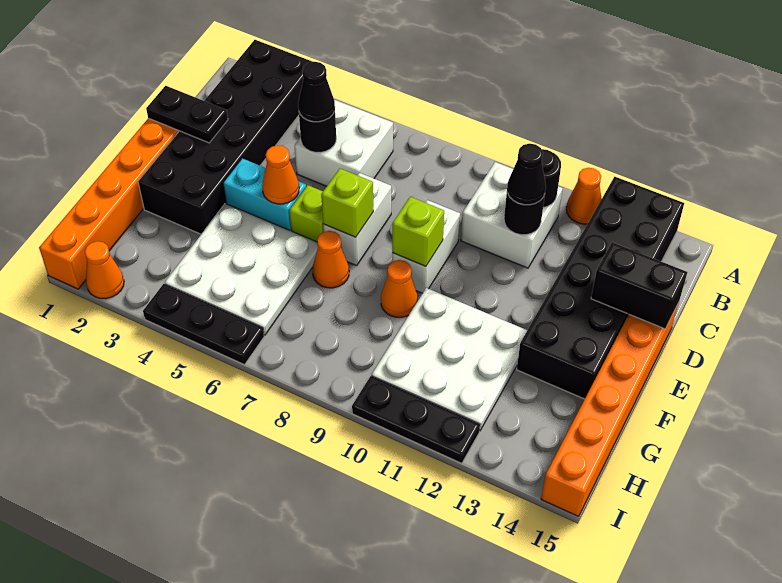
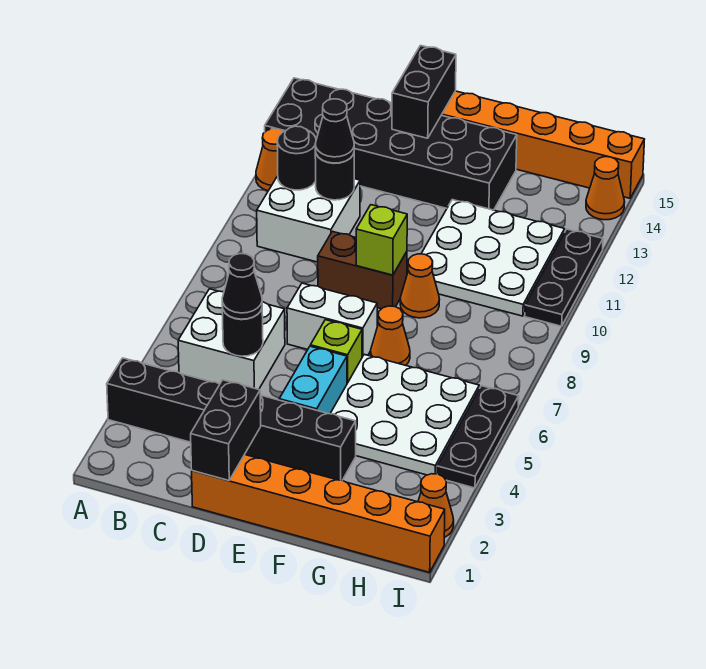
black brick A2:F3 level 1 -> black brick A3:F3 level 1
black plate D1:D2 level 2 -> black brick D1:D2 level 2
white brick D9:E9 level 1 -> brown brick D9:E9 level 1
orange cone E5 level 2 -> orange cone I14 level 1
lime brick E7 level 2 -> none

